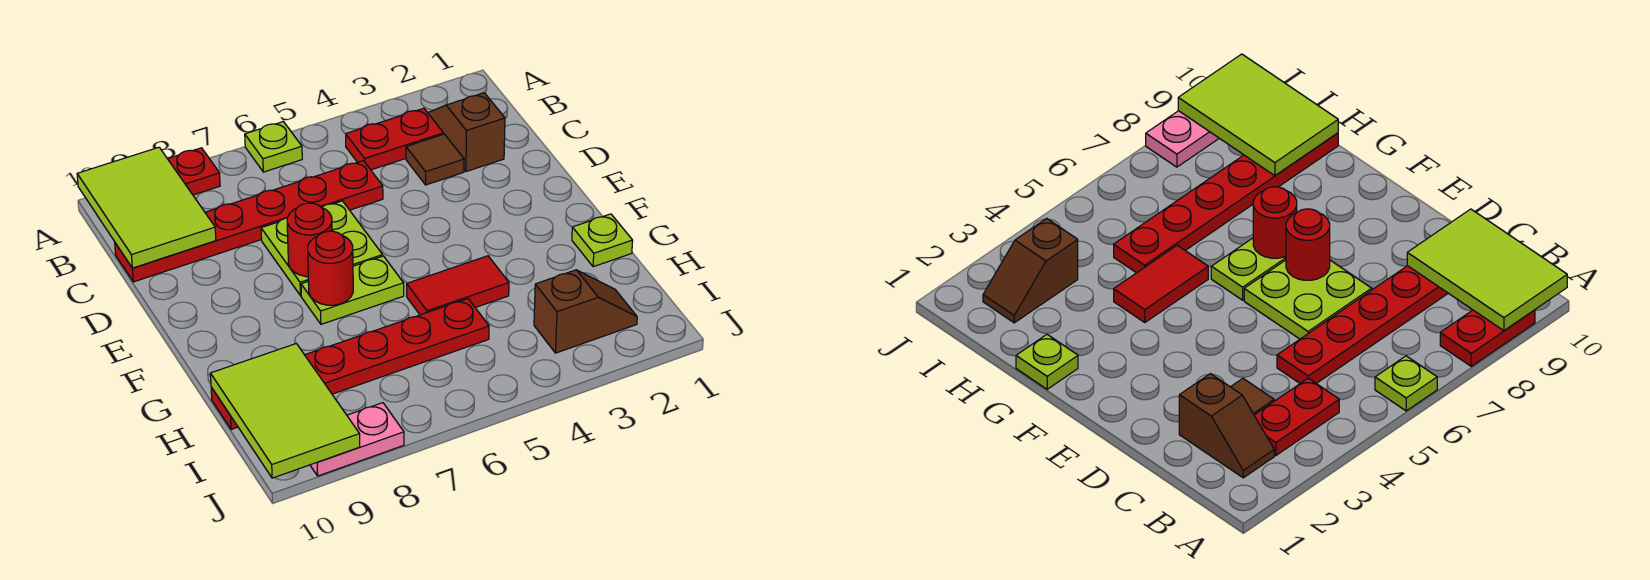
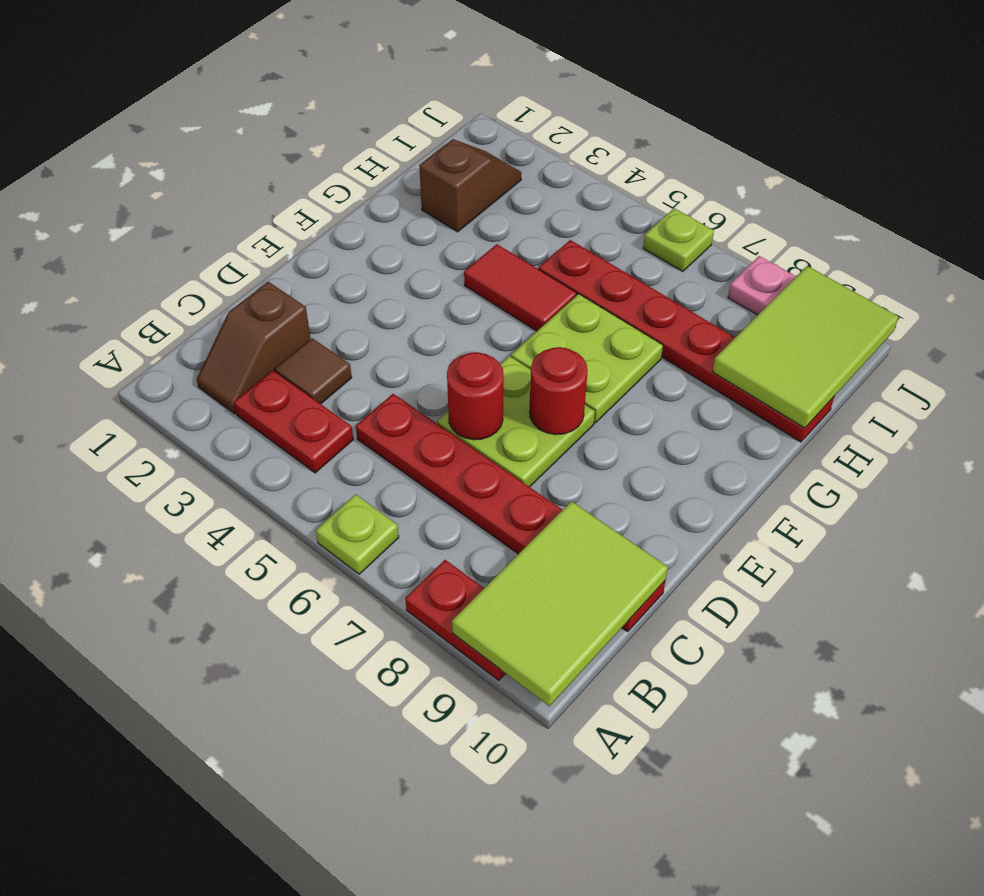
lime plate F6:F7 level 1 -> lime plate F6:G7 level 1
red round brick F7 level 2 -> red round brick D6 level 2
lime plate G1 level 1 -> lime plate J6 level 1
brown slope I2:I3 level 1 top 3 -> brown slope H2:I2 level 1 top H

